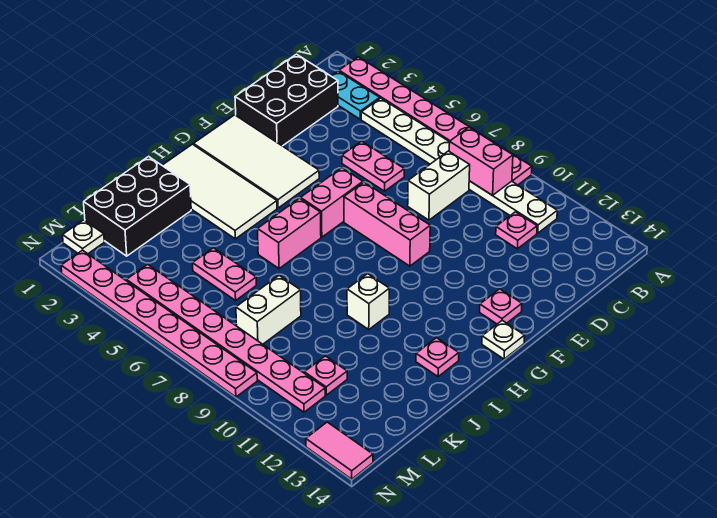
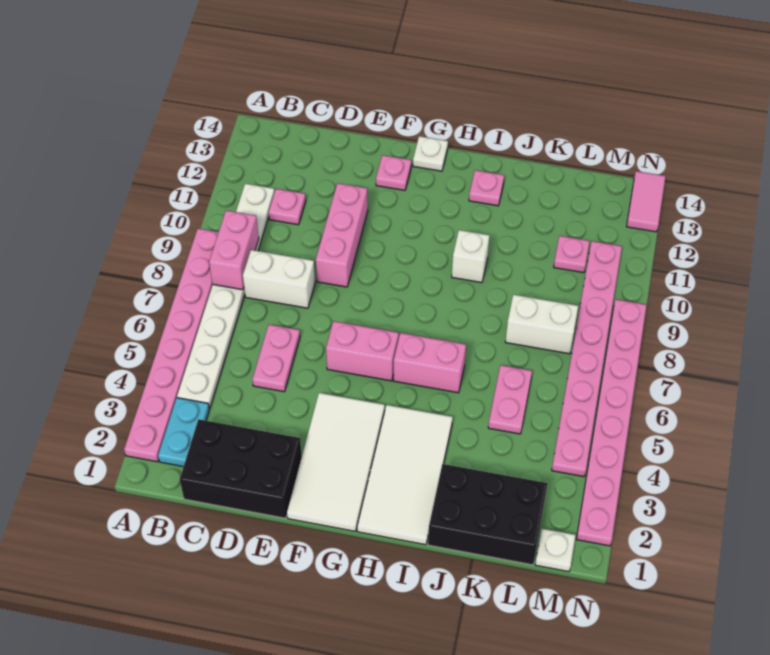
pink brick F7:F9 level 1 -> pink brick E9:E11 level 1

